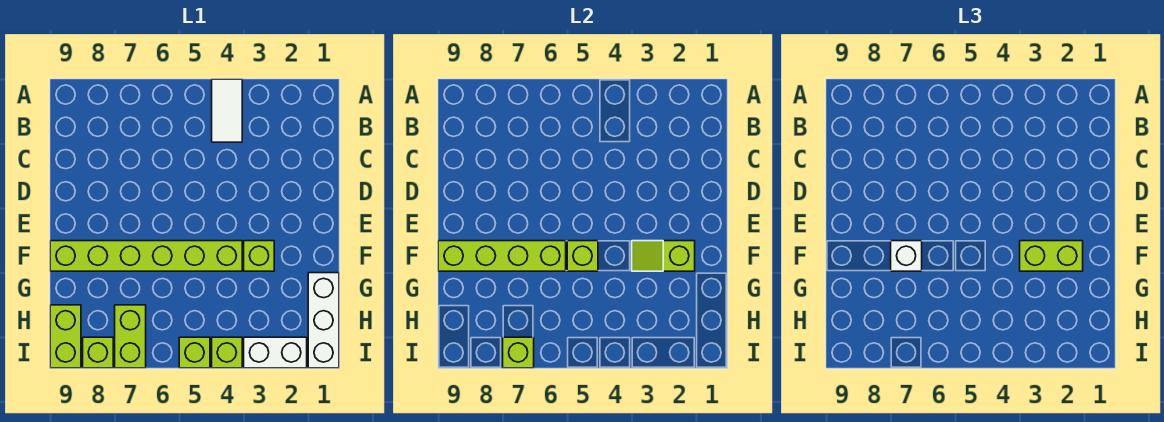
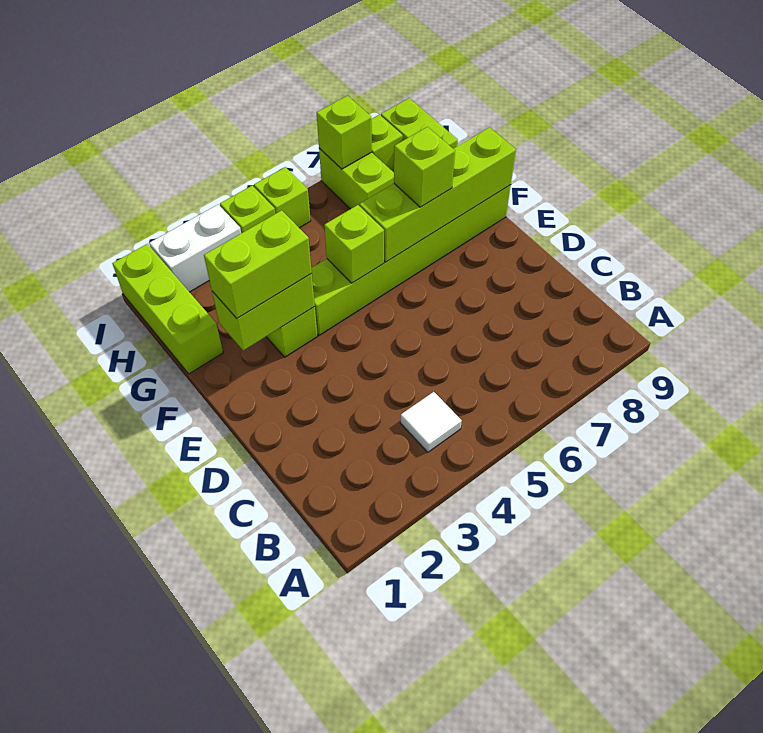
white tile A4:B4 level 1 -> white tile B4 level 1
lime slope F2:F3 level 2 top 2 -> lime brick F2:F3 level 2
white brick F7 level 3 -> lime brick F7 level 3
white brick G1:I1 level 1 -> lime brick G1:I1 level 1

